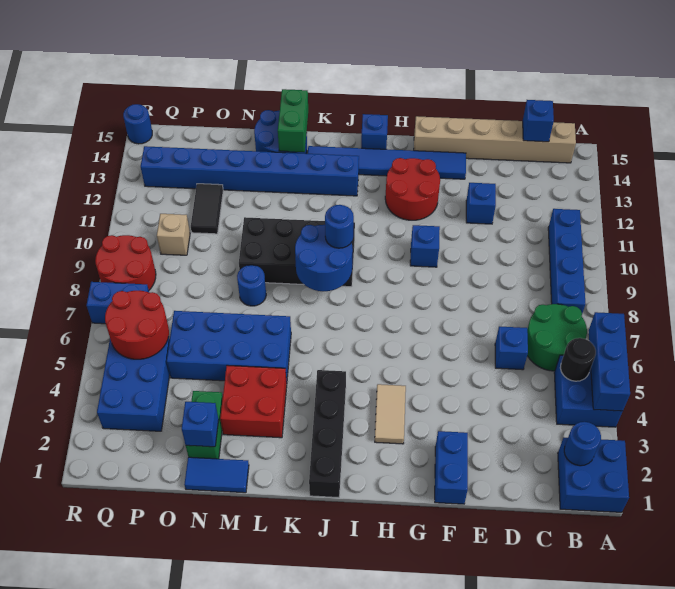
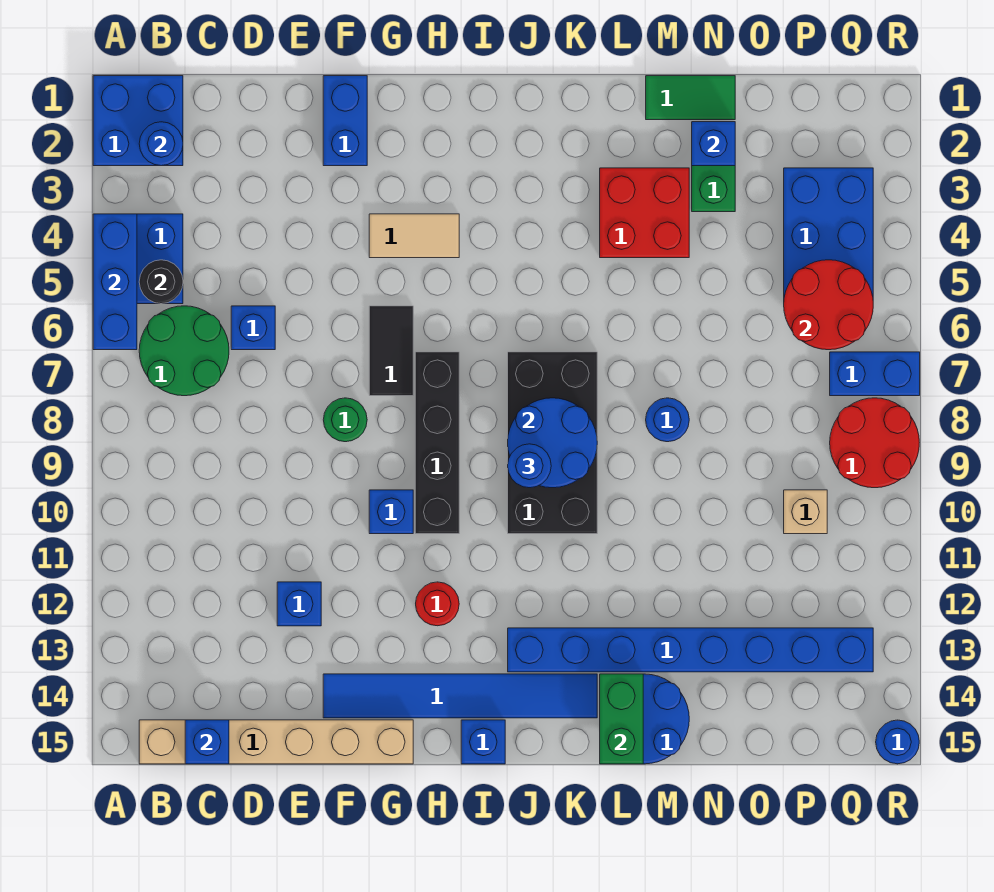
blue brick B8:B11 level 1 -> none
none -> green round brick F8 level 1
red round brick G12:H13 level 1 -> red round brick H12 level 1
tan tile H3:H4 level 1 -> tan tile G4:H4 level 1
black brick J1:J4 level 1 -> black brick H7:H10 level 1
black brick J9:M10 level 1 -> black brick J7:K10 level 1
blue brick L5:O6 level 1 -> none
blue tile M1:N1 level 1 -> green tile M1:N1 level 1
black tile O11:O12 level 1 -> black tile G6:G7 level 1

